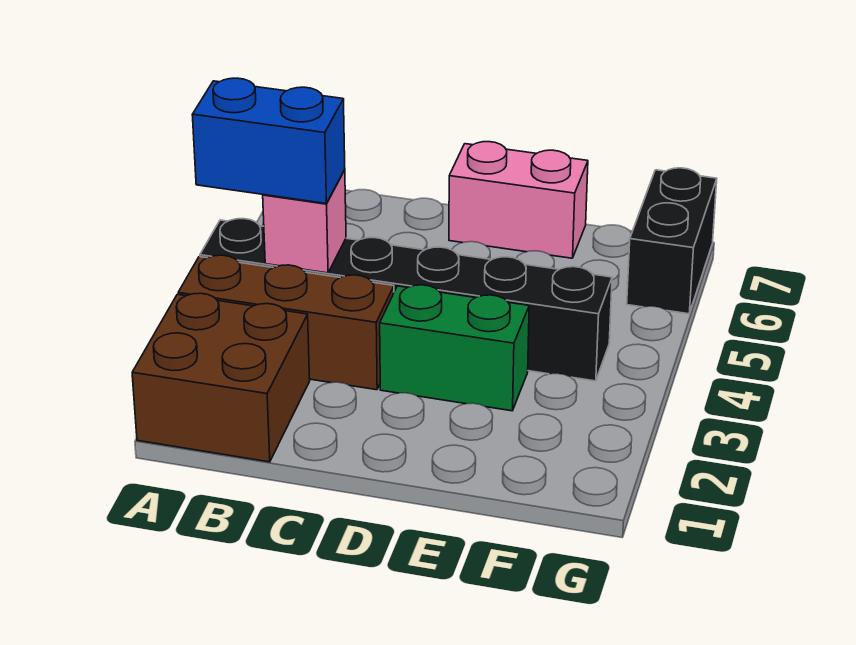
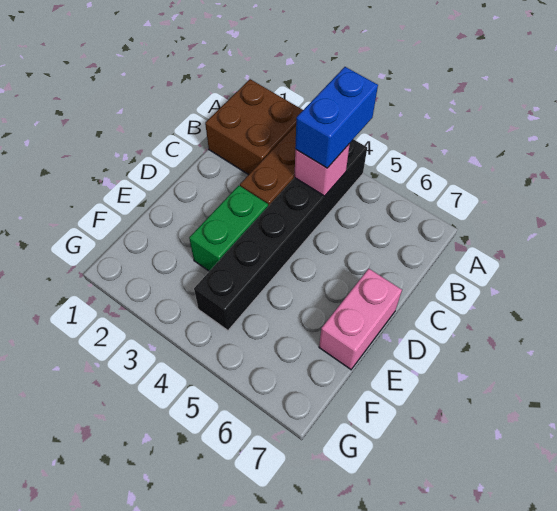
black brick G6:G7 level 1 -> none

